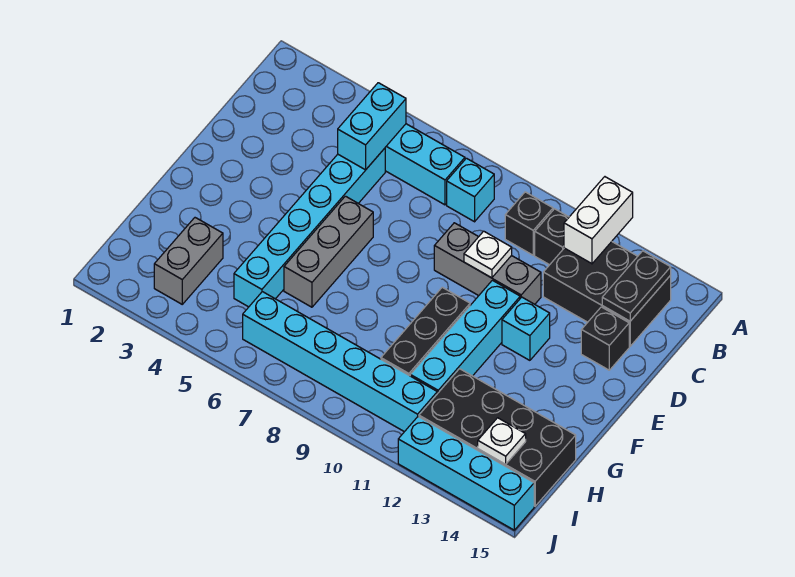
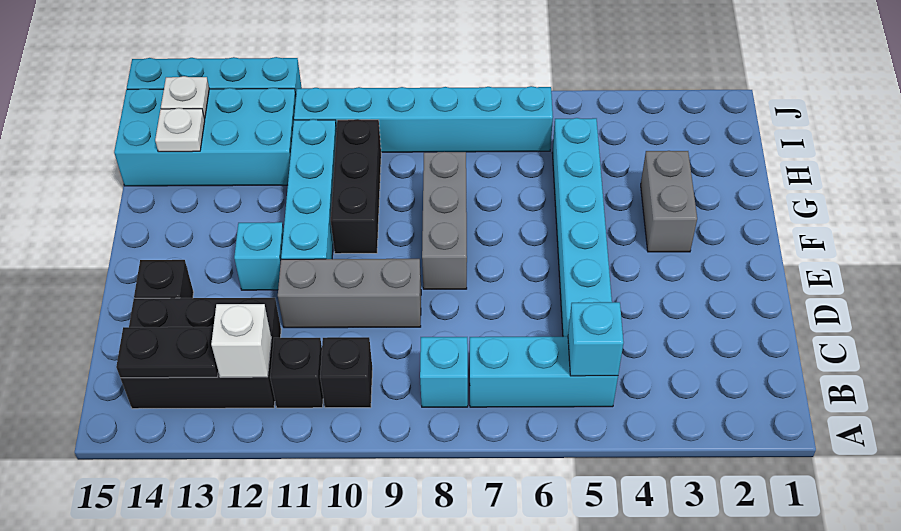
white brick A12:B12 level 2 -> white brick B12 level 2
cyan brick B5:C5 level 2 -> cyan brick B5 level 2
black plate B14:C14 level 2 -> black plate B13:B14 level 2
white plate D10 level 2 -> white plate H14 level 2
grey brick E6:G6 level 1 -> grey brick E8:G8 level 1
grey brick H3:I3 level 1 -> grey brick F3:G3 level 1
black brick H12:I15 level 1 -> cyan brick H12:I15 level 1

